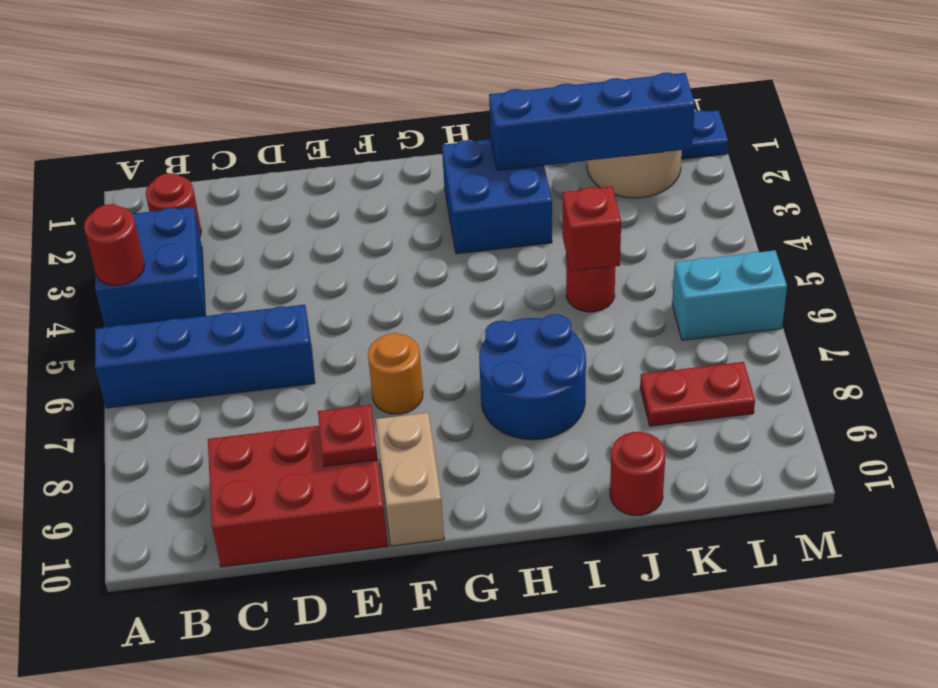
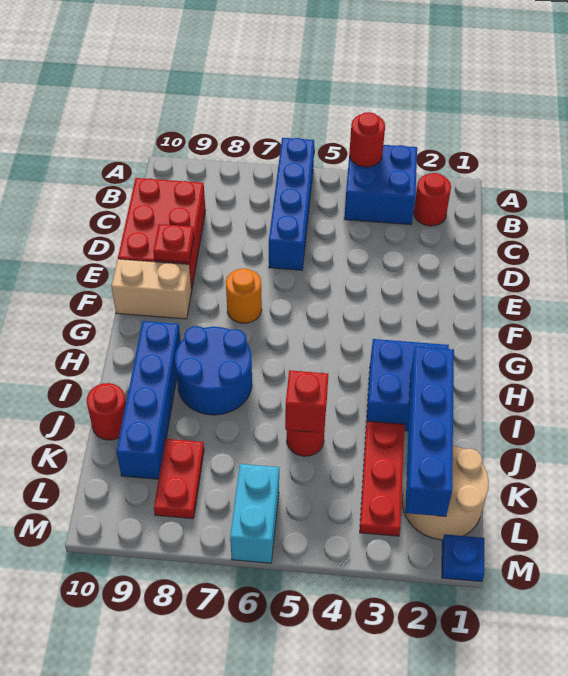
none -> blue brick H9:K9 level 1
none -> red plate J3:L3 level 1

